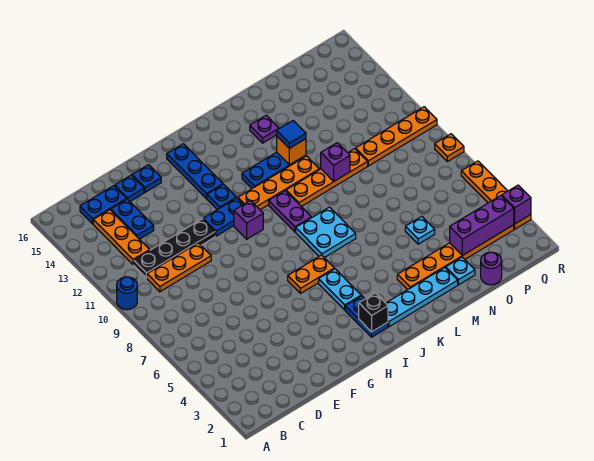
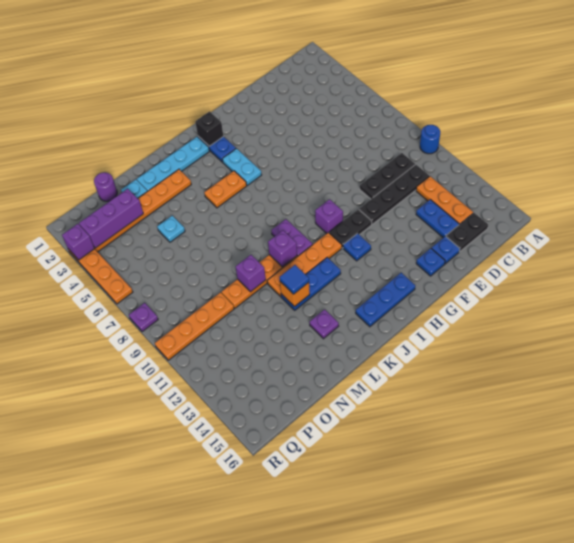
orange plate C10:E10 level 1 -> black plate C10:E10 level 1
blue plate C15:D15 level 1 -> black plate C15:D15 level 1
blue plate G11:H11 level 1 -> black plate G11:H11 level 1
orange plate H6:I6 level 1 -> orange plate J5:K5 level 1
blue plate H13:H15 level 1 -> blue plate H15:J15 level 1
cyan plate J7:K8 level 1 -> none
none -> purple brick K10 level 2
orange plate R8 level 1 -> purple plate R8 level 1

